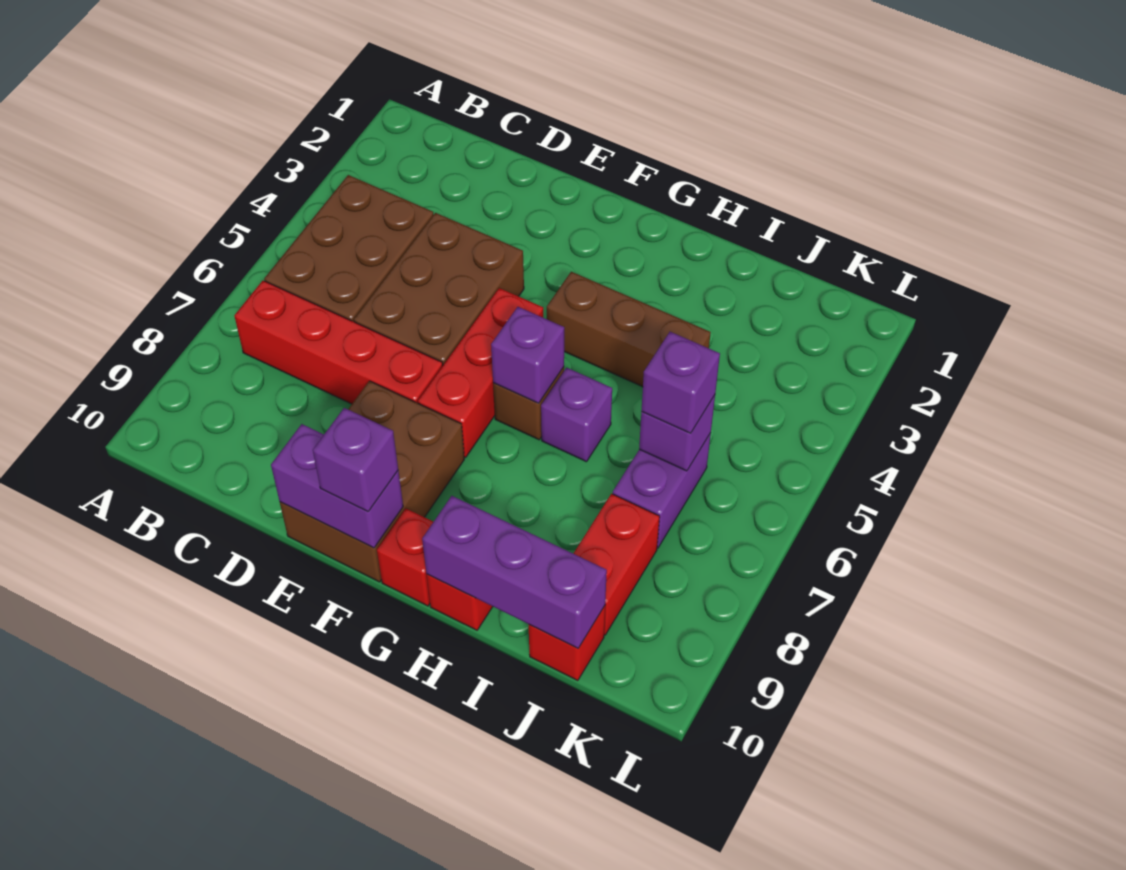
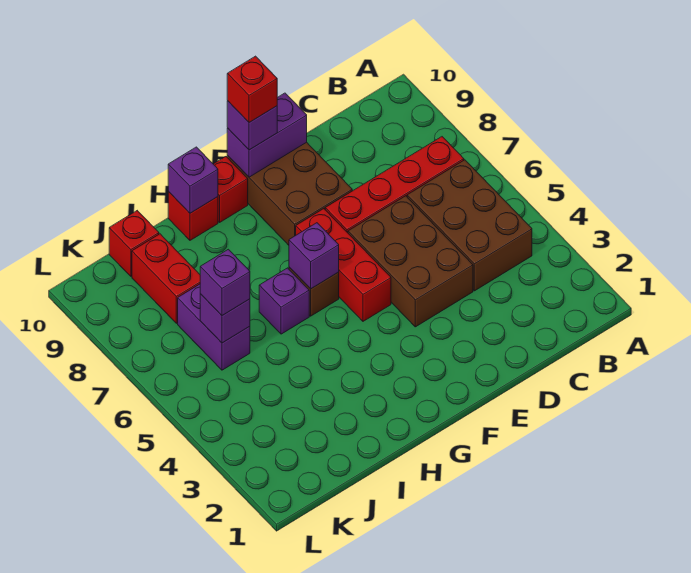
none -> red brick F10 level 4
brown brick G4:I4 level 1 -> none
purple brick H10:J10 level 2 -> purple brick H10 level 2

